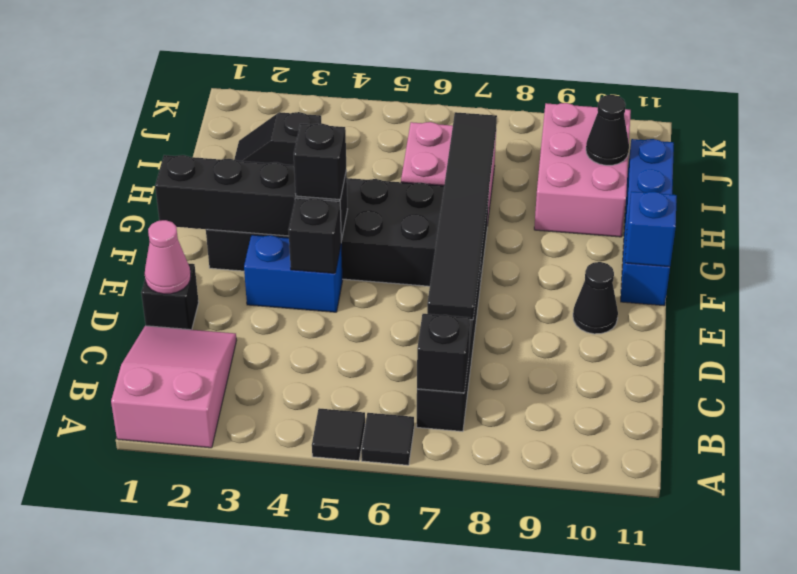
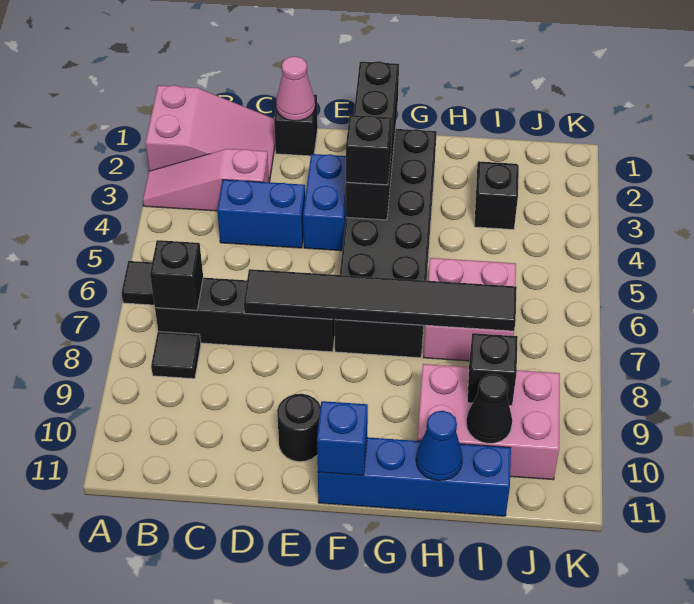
none -> pink slope A3:C3 level 1 top C
black tile A5 level 1 -> black tile B8 level 1
none -> blue brick C4:D4 level 1
black brick E4 level 2 -> black brick I9 level 2
black cone E10 level 1 -> black round brick E10 level 1
none -> blue cone H11 level 2

